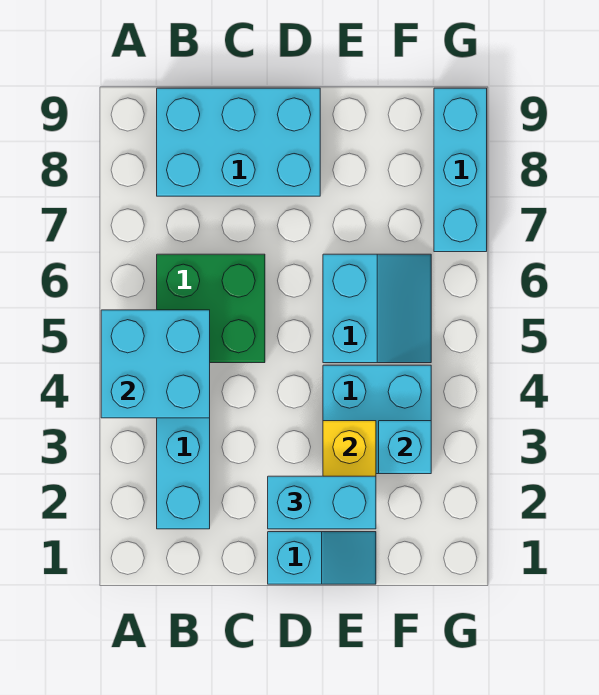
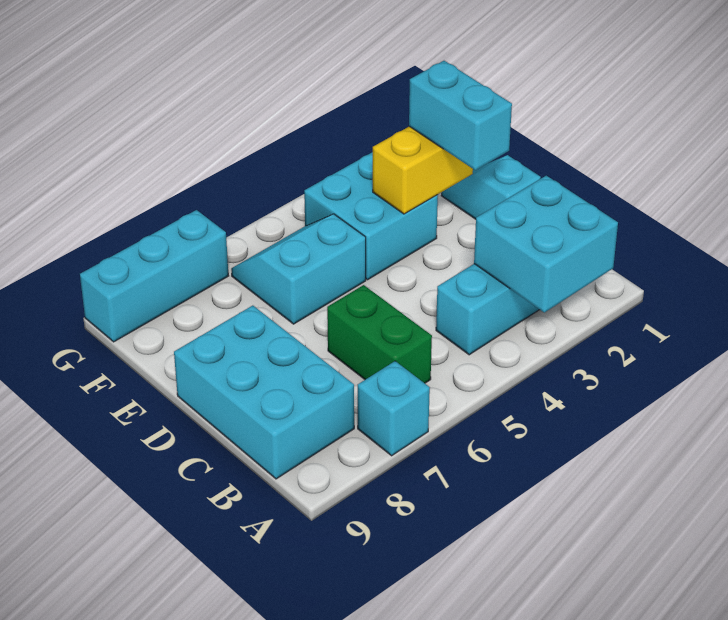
cyan brick A4:B5 level 2 -> cyan brick A2:B3 level 2
green brick B5:C6 level 1 -> green brick B6:C6 level 1
cyan brick F3 level 2 -> cyan brick A7 level 1

